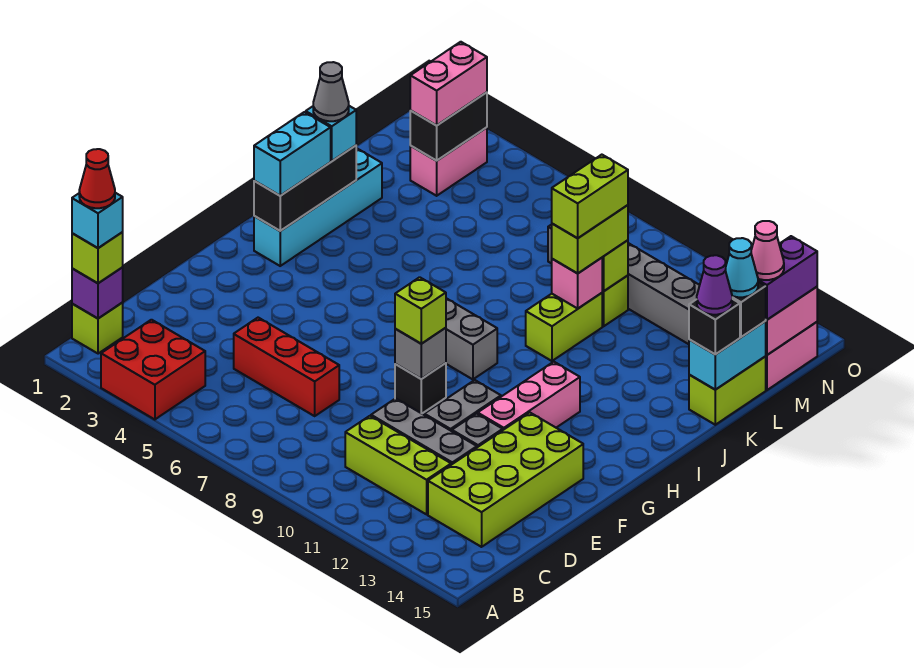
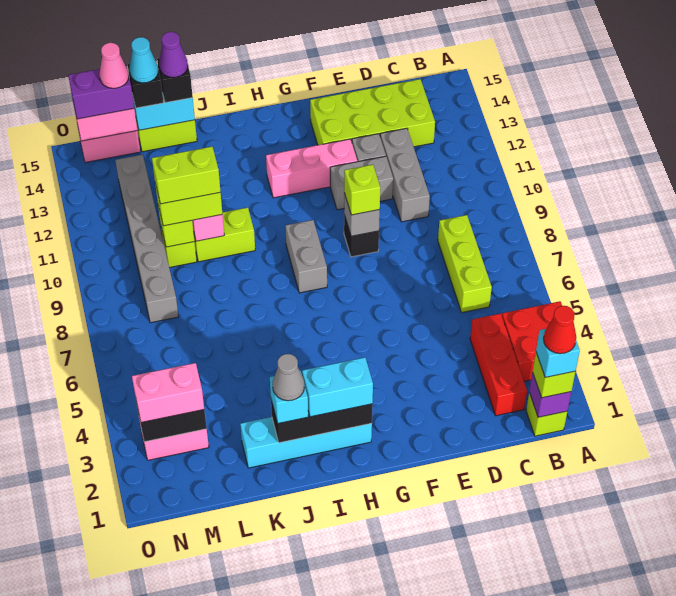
lime brick C10:C12 level 1 -> lime brick C6:C8 level 1
red brick D5:D7 level 1 -> red brick C2:C4 level 1

